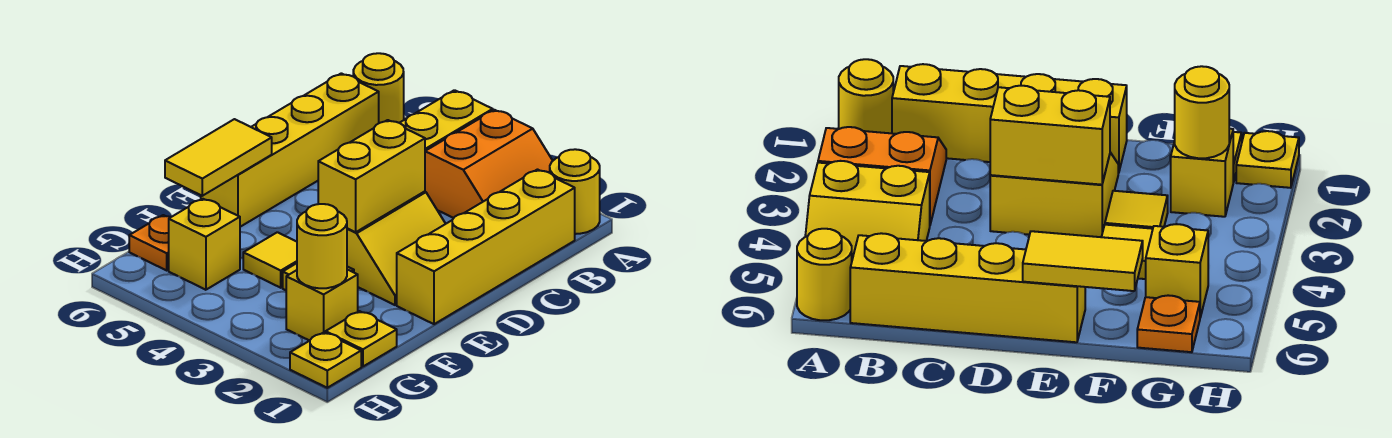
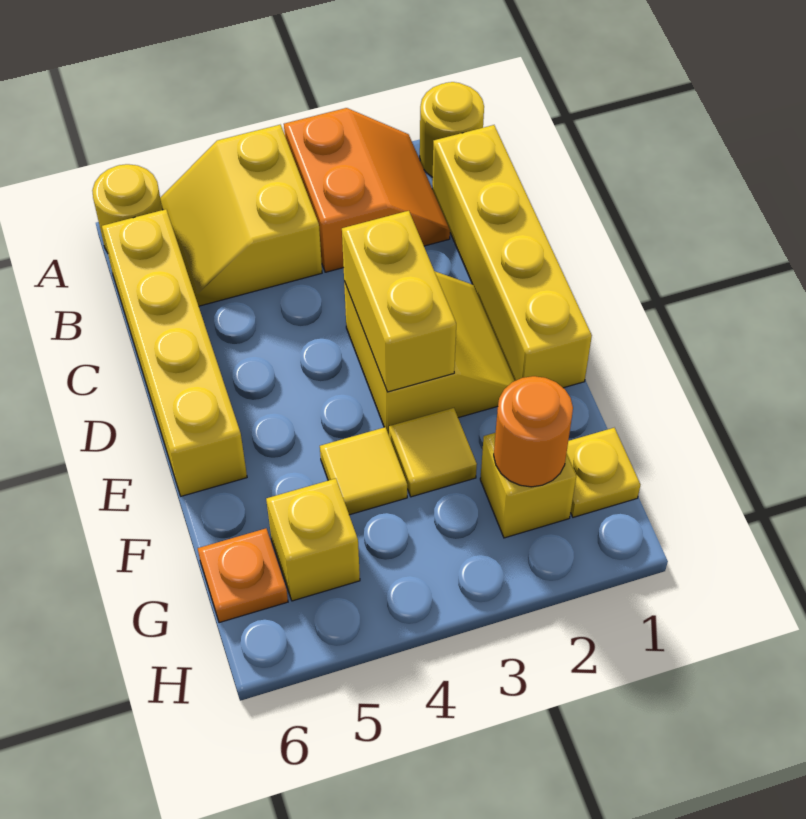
yellow tile E6:F6 level 2 -> none
yellow round brick G2 level 2 -> orange round brick G2 level 2
yellow plate H1 level 1 -> none

